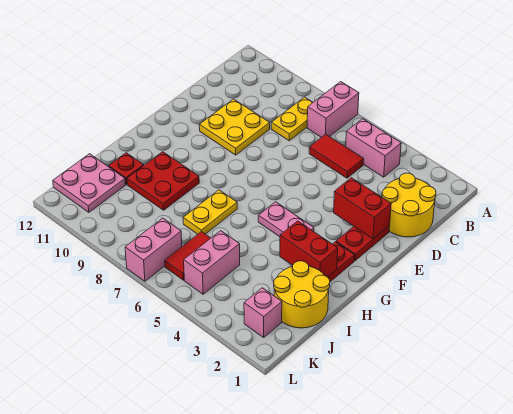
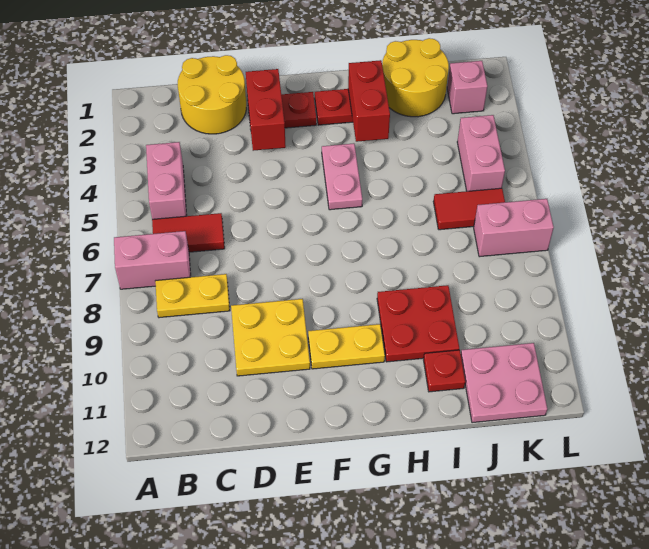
red tile C5:C6 level 1 -> red tile B6:C6 level 1
yellow plate H7:I7 level 1 -> yellow plate F10:G10 level 1
pink brick J5:K5 level 1 -> pink brick K4:K5 level 1

